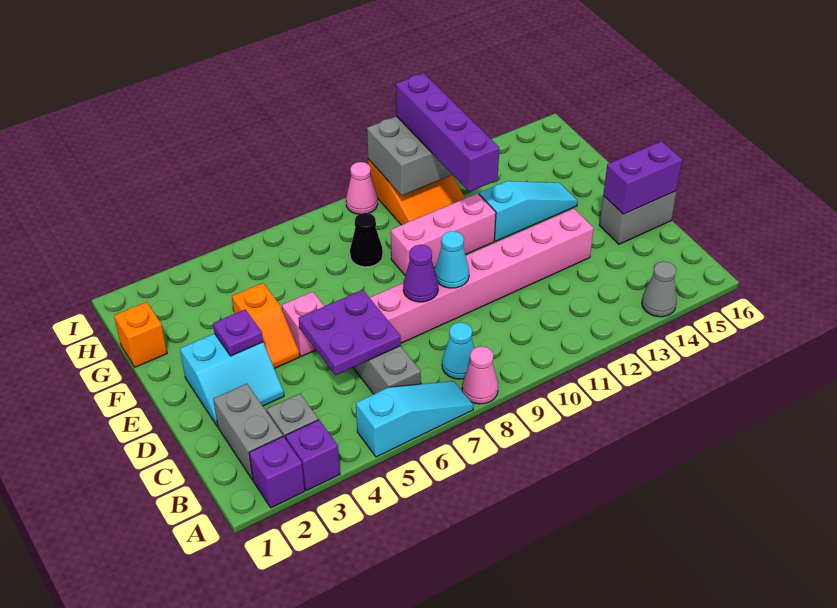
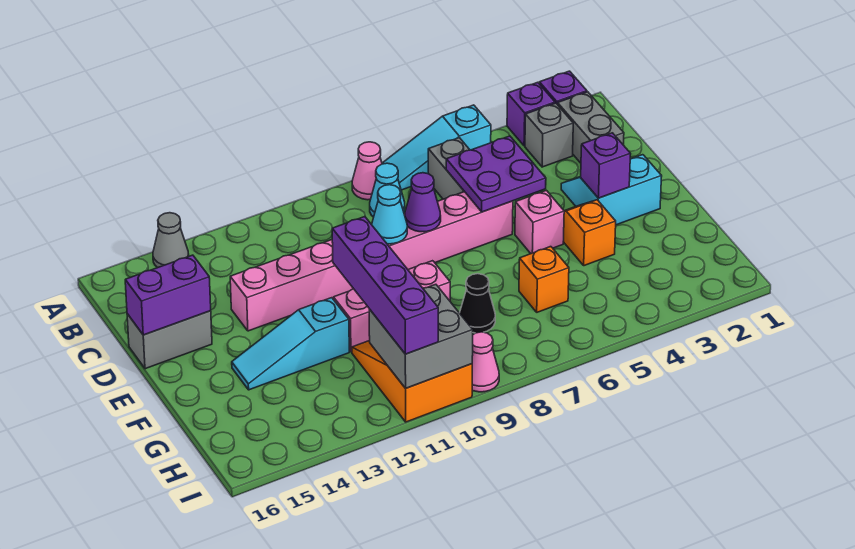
purple plate E3 level 2 -> purple brick E3 level 2
orange brick G1 level 1 -> orange brick G6 level 1

